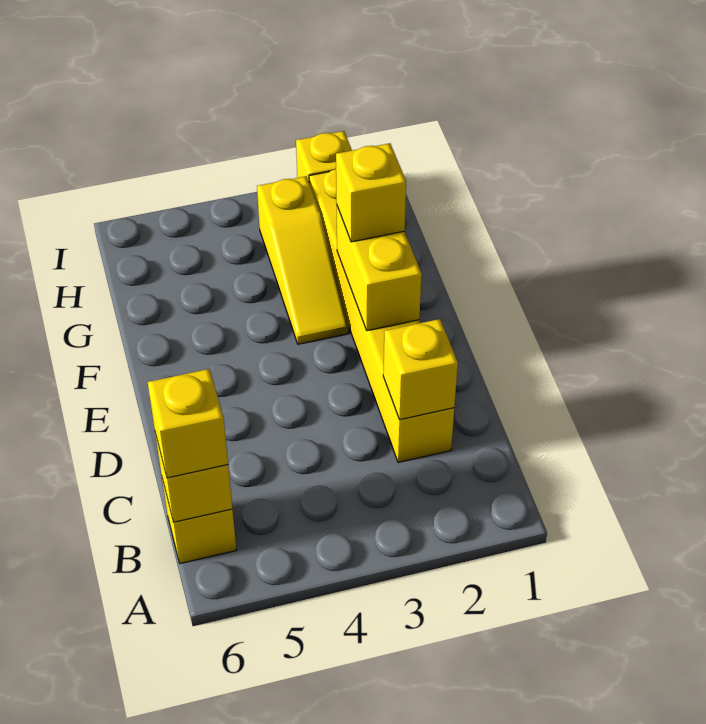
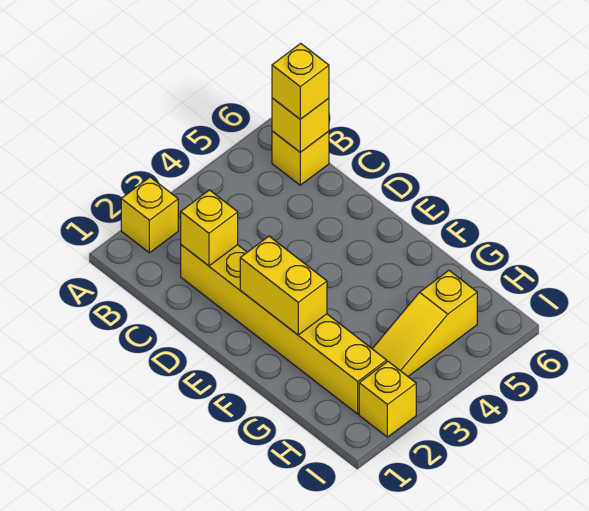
yellow brick F2 level 3 -> yellow brick A2 level 1
yellow slope F3:H3 level 1 top H -> yellow slope H3:H5 level 1 top 5

